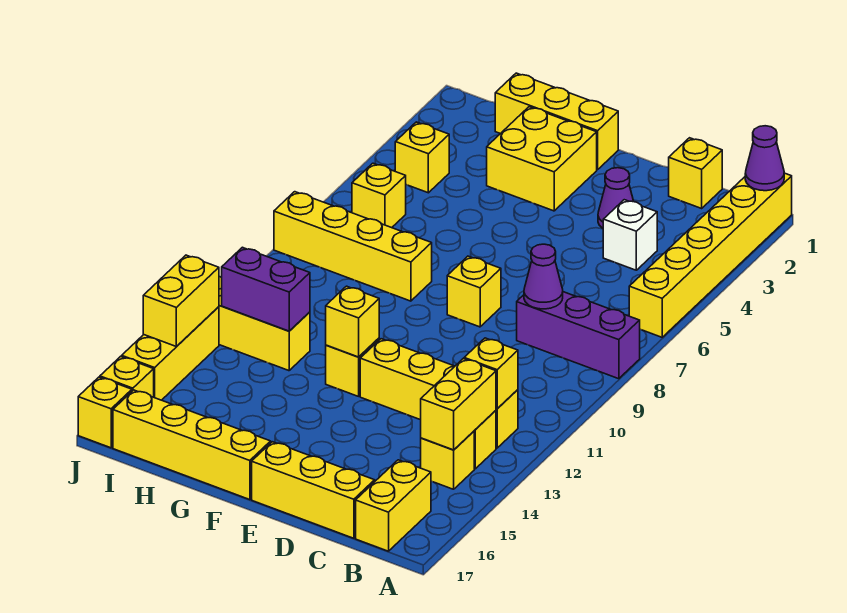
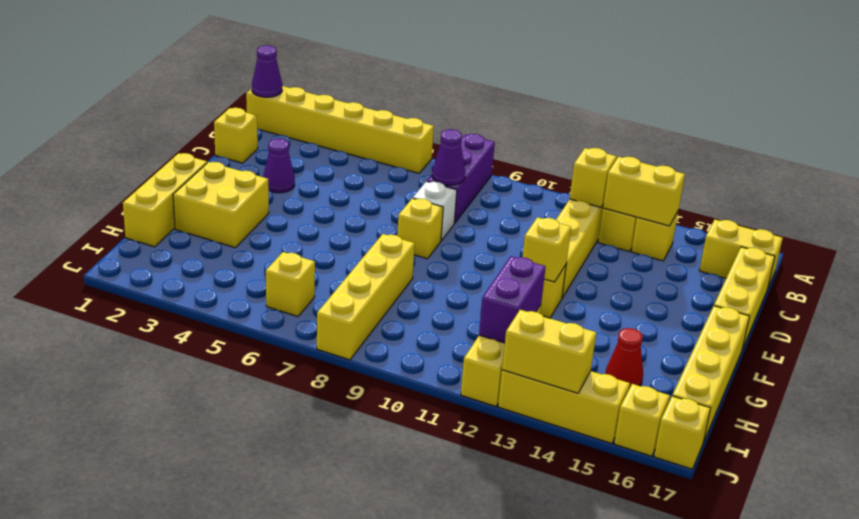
white brick C4 level 1 -> white brick D8 level 1
none -> red cone H15 level 1
yellow brick I4 level 1 -> none

